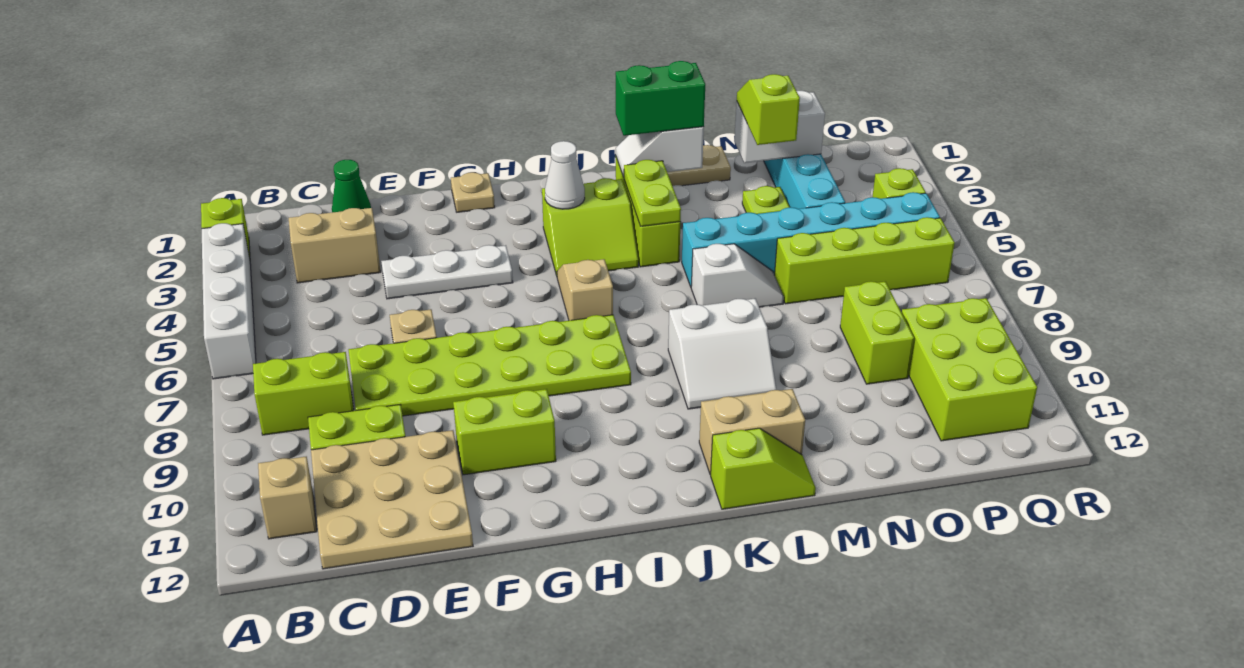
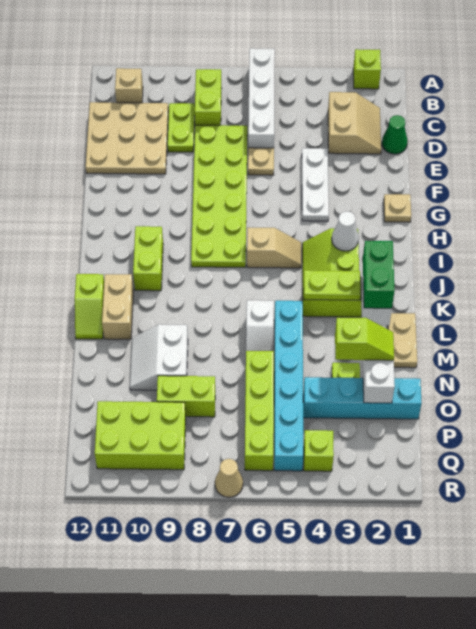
white brick A3:A6 level 1 -> white brick A6:D6 level 1
lime brick F10:G10 level 1 -> lime brick I10:J10 level 1
white slope K8:L9 level 1 top 8 -> white slope M9:N10 level 1 top 9
none -> tan cone R7 level 1

